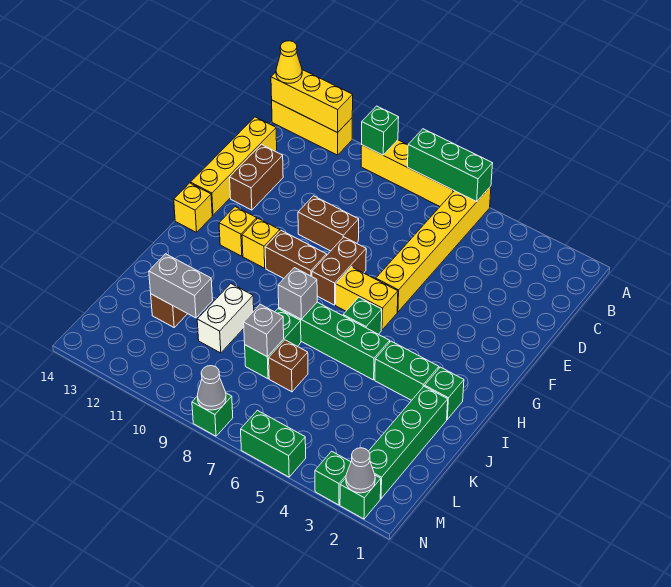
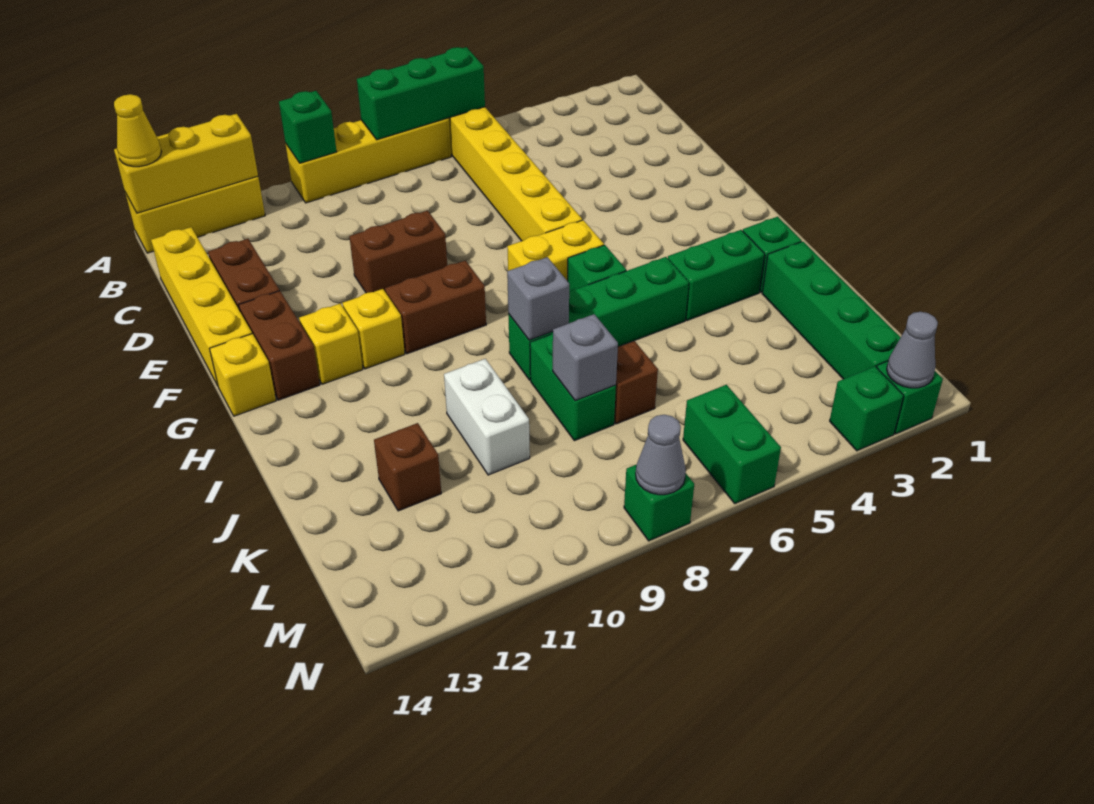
brown brick F8:G8 level 1 -> brown brick F13:G13 level 1
grey brick K11:K12 level 2 -> none
green brick N5:N6 level 1 -> green brick M6:N6 level 1

